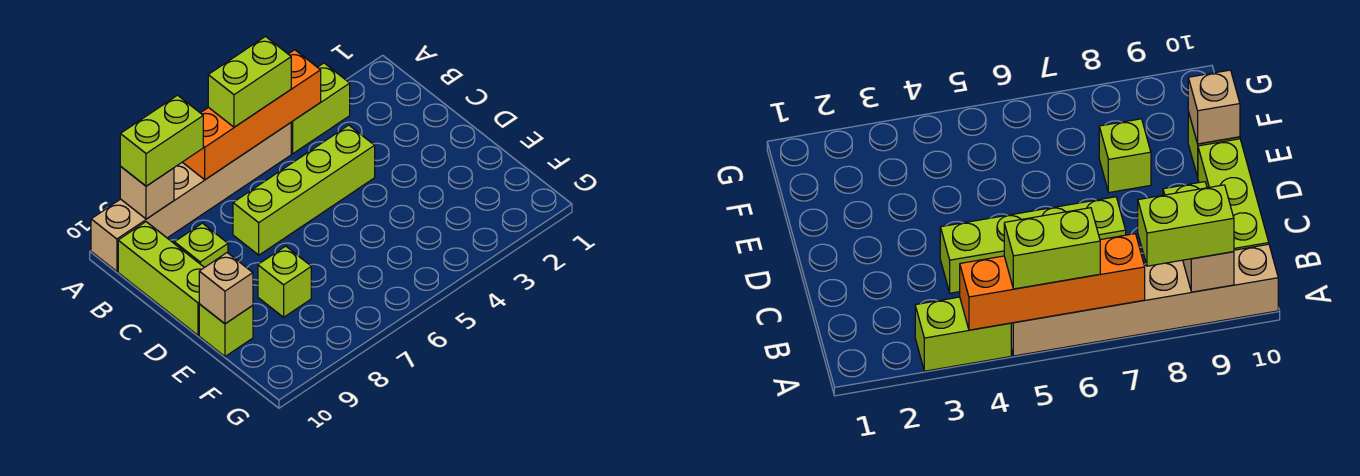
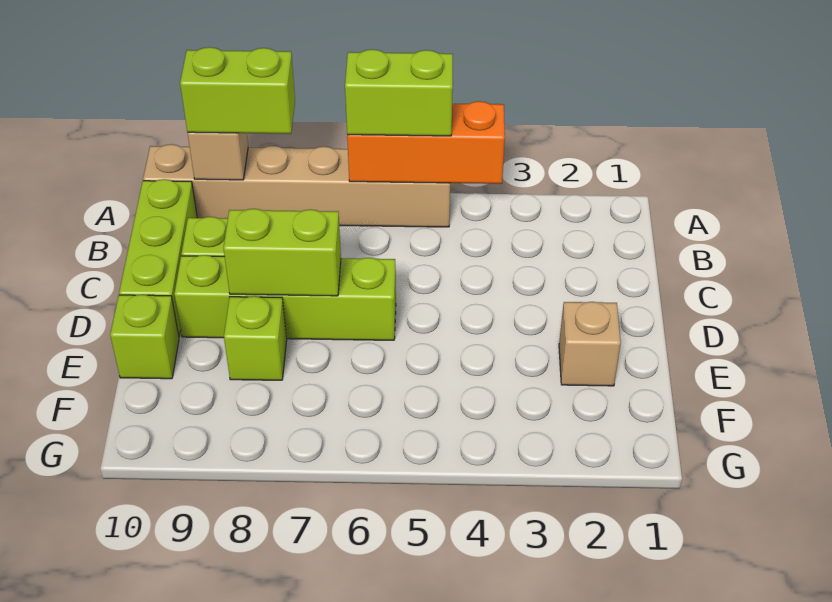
lime brick A3:A4 level 1 -> lime brick D7:D8 level 2
orange brick A4:A7 level 2 -> orange brick A4:A6 level 2
lime brick C4:C7 level 1 -> lime brick D6:D9 level 1
tan brick E10 level 2 -> tan brick E2 level 1

